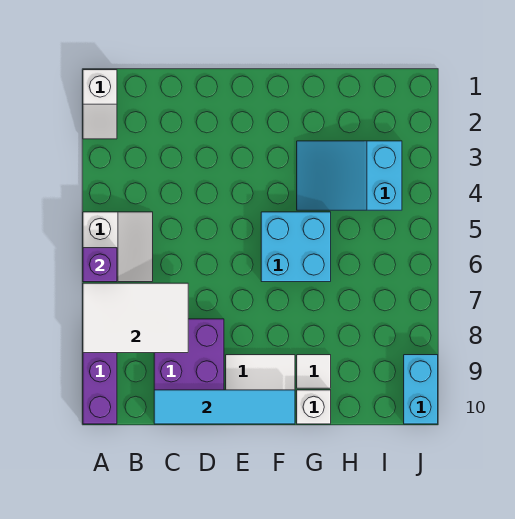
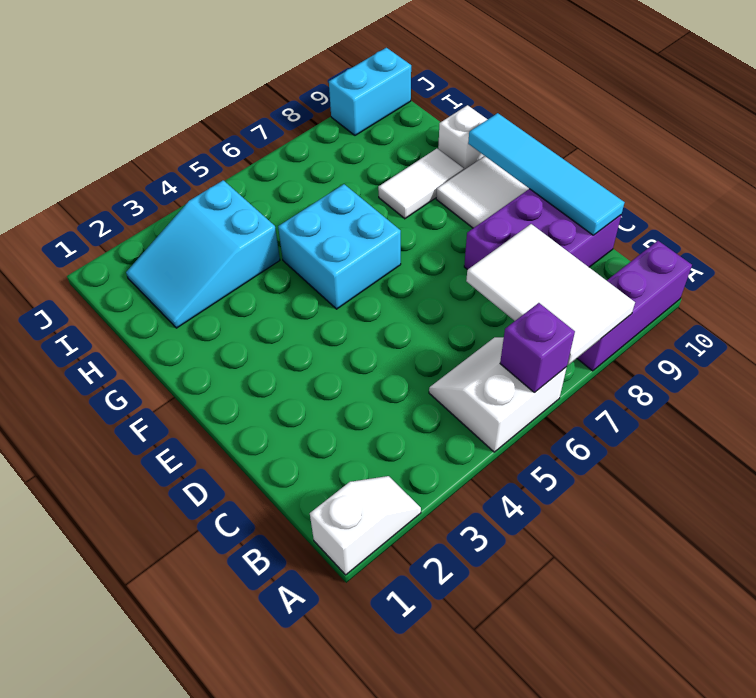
cyan slope G3:I4 level 1 top I -> cyan slope H2:I4 level 1 top 4
white tile G9 level 1 -> white tile G8:G9 level 1

